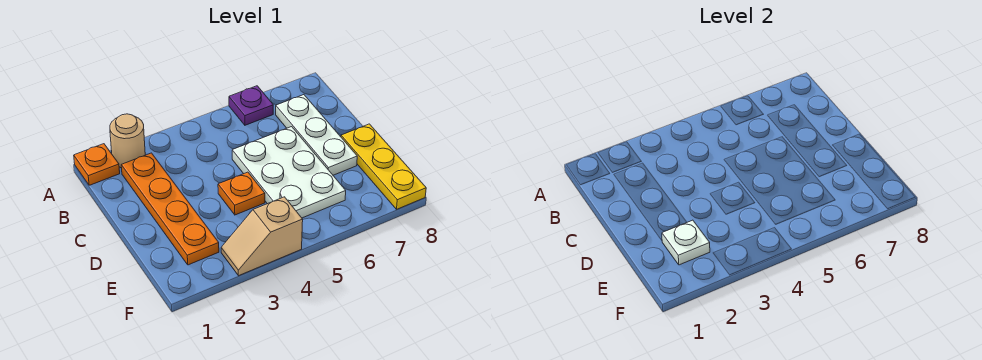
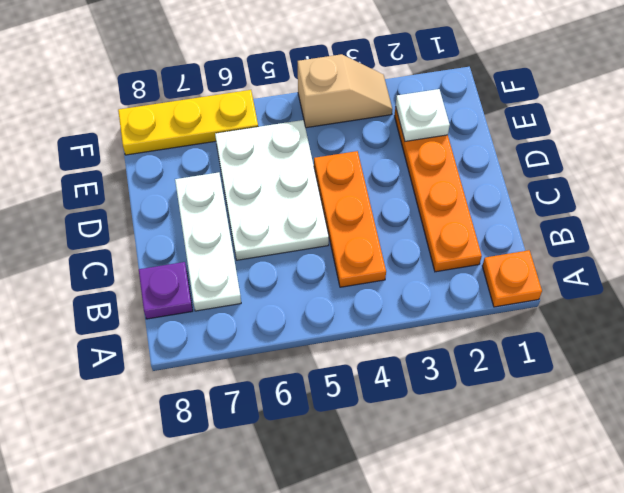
tan round brick A2 level 1 -> none
purple plate A6 level 1 -> purple plate B8 level 1
orange plate D4 level 1 -> orange plate B4:D4 level 1
yellow plate D8:F8 level 1 -> yellow plate F6:F8 level 1

